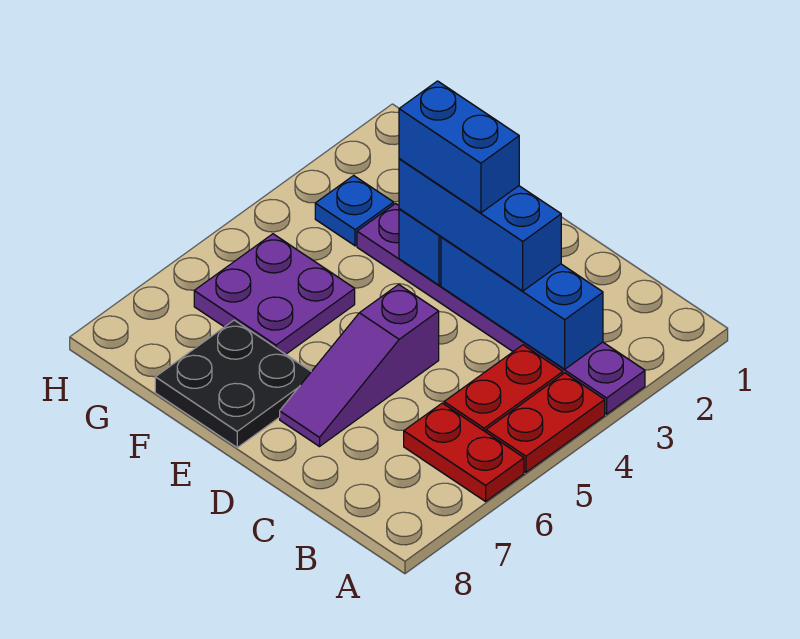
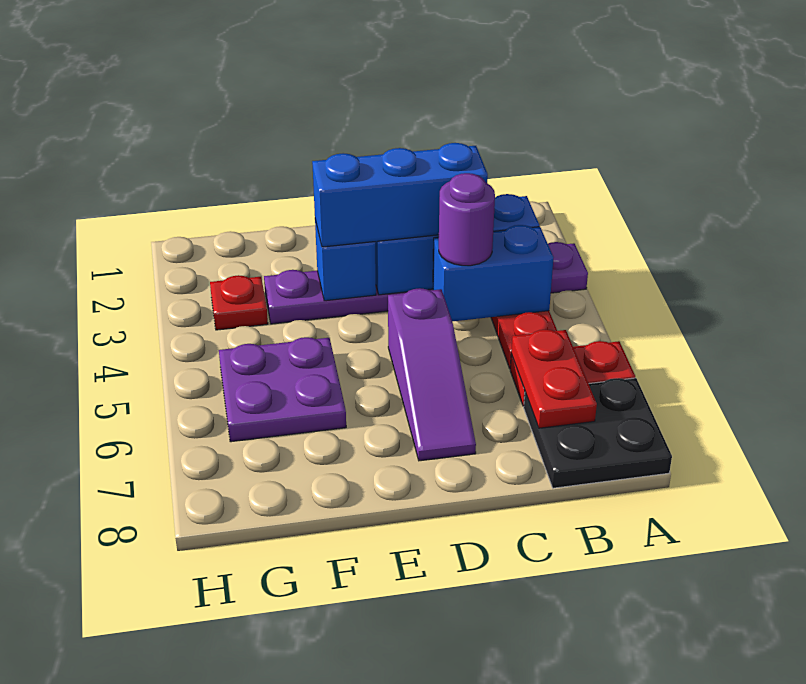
red plate A4:A5 level 1 -> red plate B6:B7 level 2
none -> purple round brick C4 level 3
blue brick D3:E3 level 4 -> blue brick B4:C4 level 2
black plate E7:F8 level 1 -> black plate A7:B8 level 1
blue plate G3 level 1 -> red plate G3 level 1

